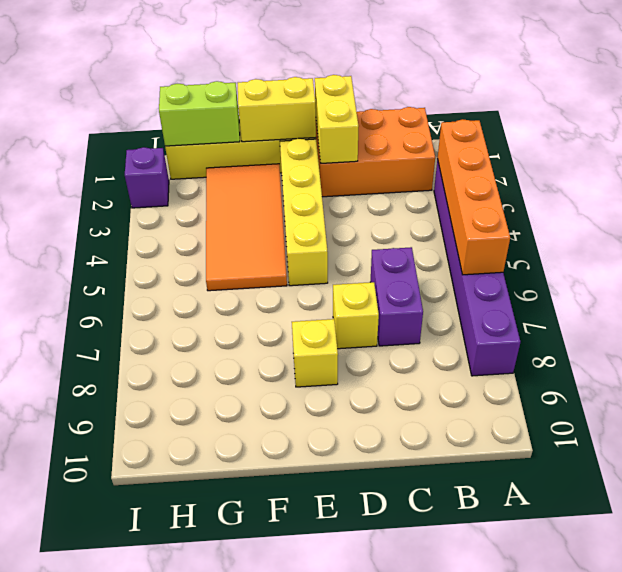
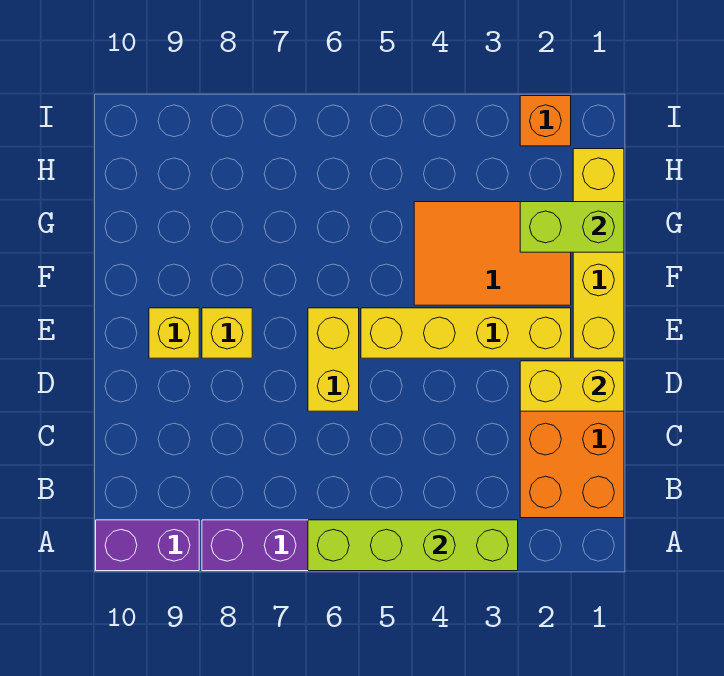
orange brick A3:A6 level 2 -> lime brick A3:A6 level 2
purple brick C6:C7 level 1 -> purple brick A9:A10 level 1
yellow brick D7 level 1 -> yellow brick E9 level 1
yellow brick E1:F1 level 2 -> yellow brick D6:E6 level 1
orange tile F2:G5 level 1 -> orange tile F2:G4 level 1
lime brick G1:H1 level 2 -> lime brick G1:G2 level 2
purple brick I2 level 1 -> orange brick I2 level 1

